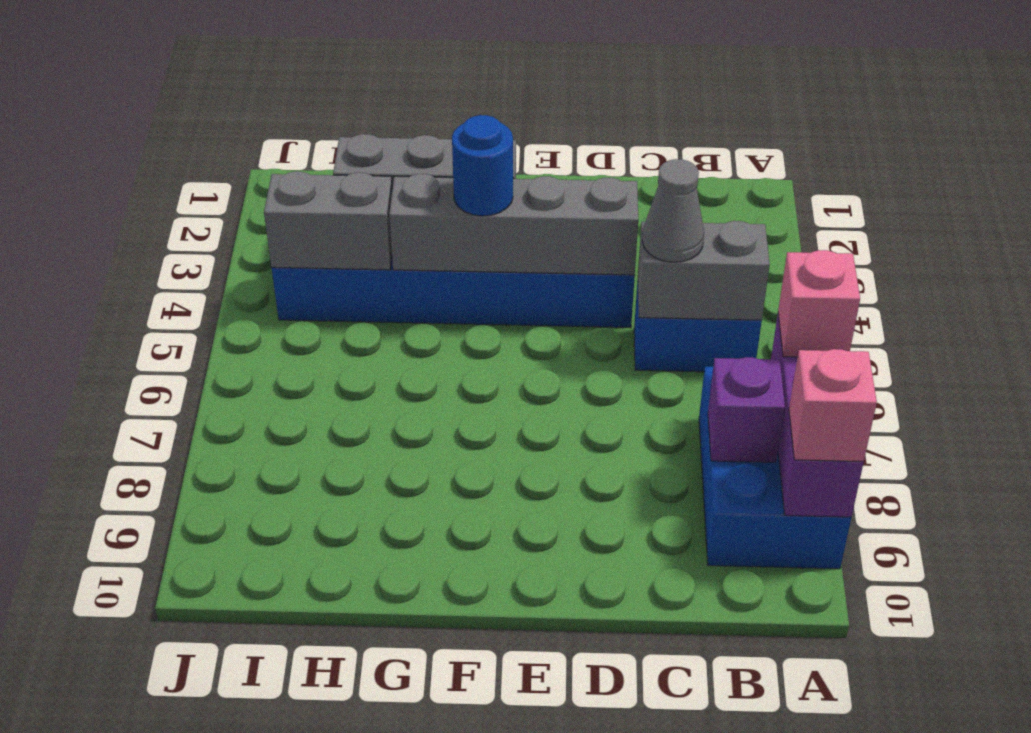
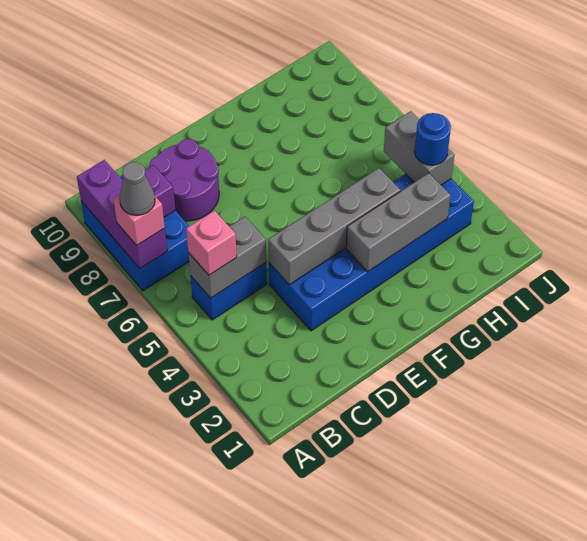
pink brick A9 level 3 -> pink brick B5 level 3
grey cone C5 level 3 -> grey cone A7 level 4
none -> purple round brick C8:D9 level 1
blue round brick F4 level 3 -> blue round brick I4 level 3
grey brick H4:I4 level 2 -> grey brick I4:I5 level 2

